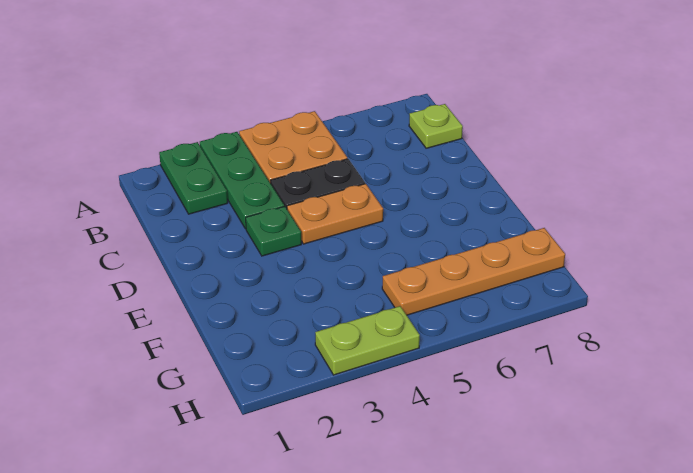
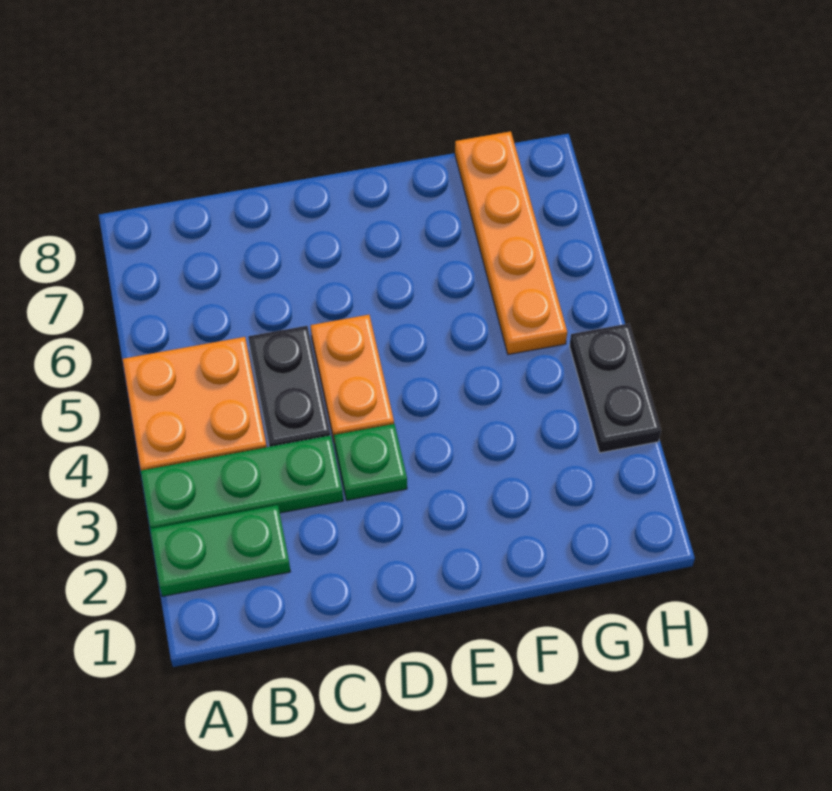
lime plate B8 level 1 -> none
lime plate H3:H4 level 1 -> black plate H3:H4 level 1

